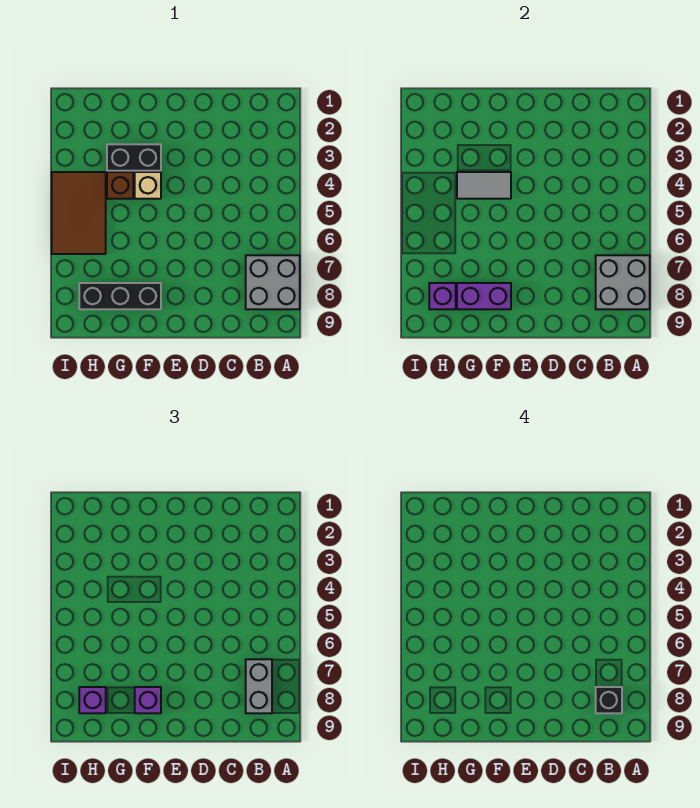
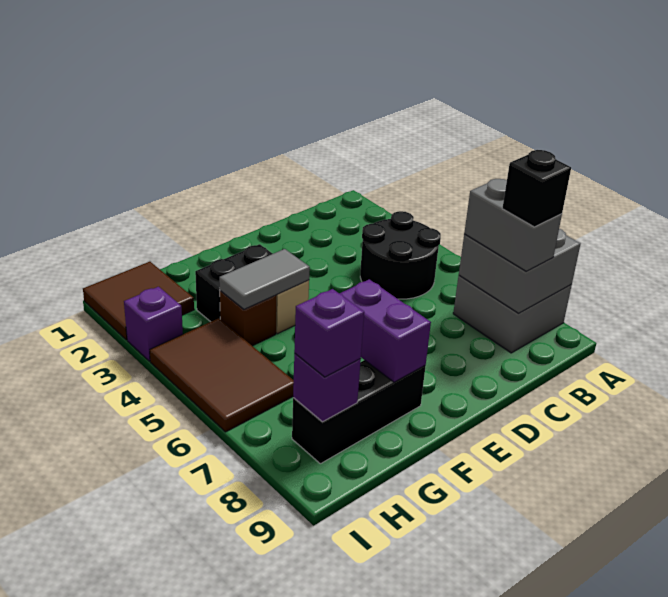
none -> black round brick B4:C5 level 1
purple brick F8:G8 level 2 -> purple brick F7:F8 level 2
purple brick F8 level 3 -> purple brick I3 level 1
none -> brown tile H1:I2 level 1

